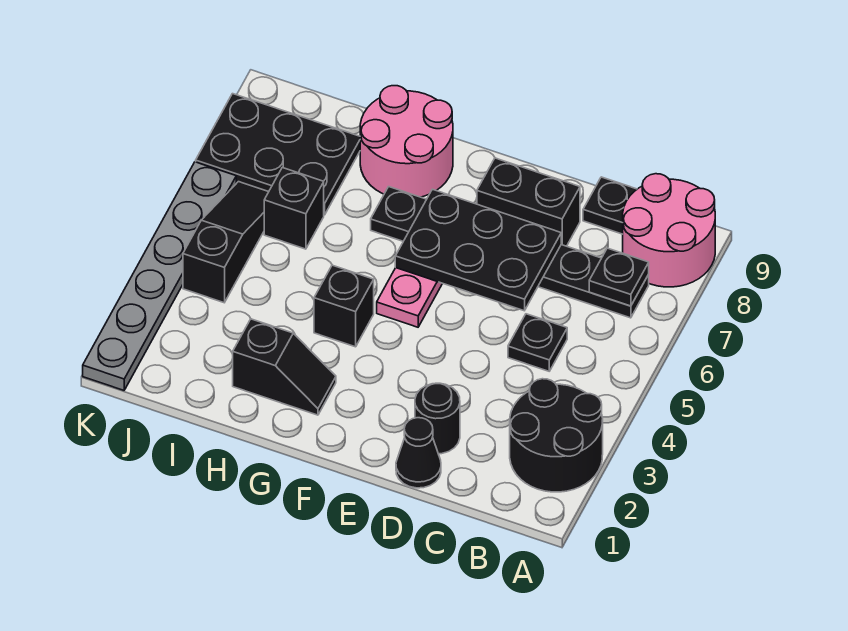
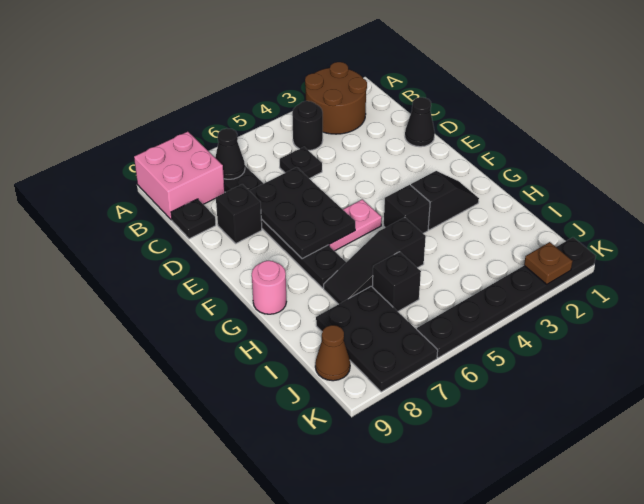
black round brick A2:B3 level 1 -> brown round brick A2:B3 level 1
pink round brick A8:B9 level 1 -> pink brick A8:B9 level 1
black plate B7 level 2 -> black cone B7 level 2
black round brick D2 level 1 -> black round brick B4 level 1
black brick D8:E8 level 1 -> black brick D8 level 1
black slope G2:H2 level 1 top H -> black slope G2:G3 level 1 top 3
pink round brick G8:H9 level 1 -> pink round brick G9 level 1
black slope J4:J6 level 1 top 4 -> black slope H5:H7 level 1 top 5
none -> brown cone J9 level 1
grey plate K1:K6 level 1 -> black plate K1:K6 level 1
none -> brown plate K2 level 2

